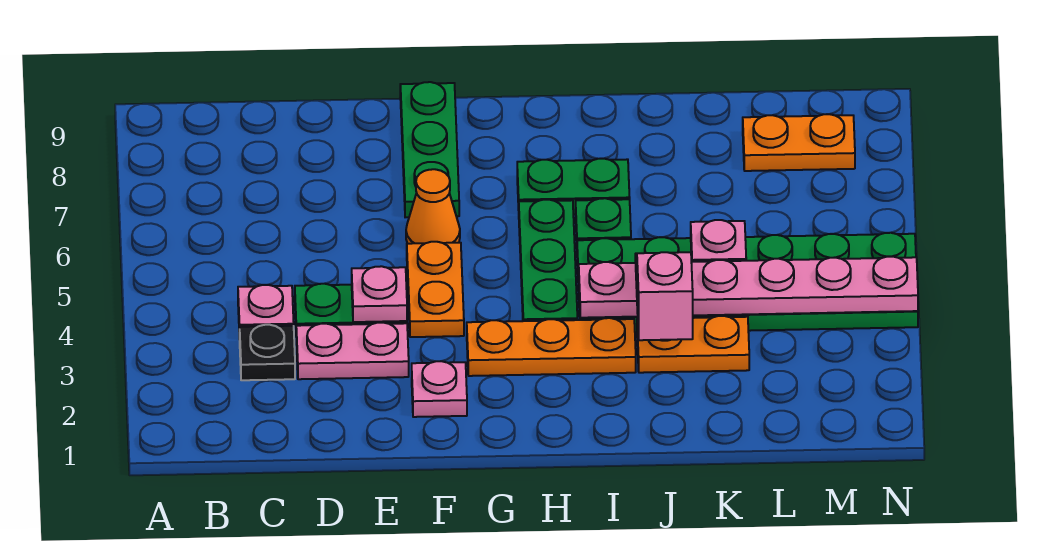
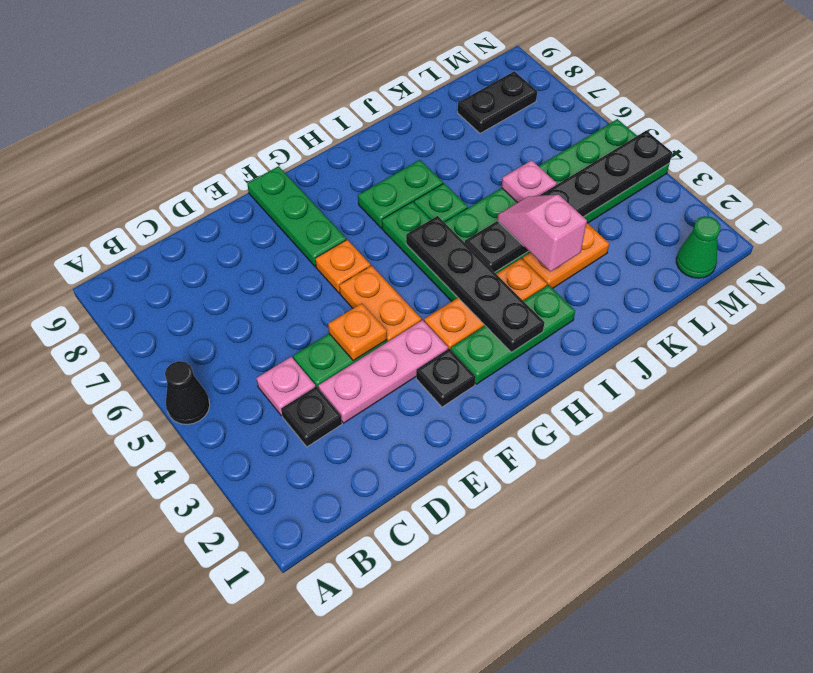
none -> black cone A5 level 1
pink plate D3:E3 level 1 -> pink plate D3:F3 level 1
pink plate E4 level 2 -> orange plate E4 level 2
pink plate F2 level 1 -> black plate F2 level 1
orange cone F6 level 1 -> orange plate F6 level 1
none -> green plate G2:I2 level 1
none -> black plate H2:H5 level 2
pink plate I4:N4 level 2 -> black plate I4:N4 level 2
orange plate L8:M8 level 1 -> black plate L8:M8 level 1
none -> green cone M1 level 1

